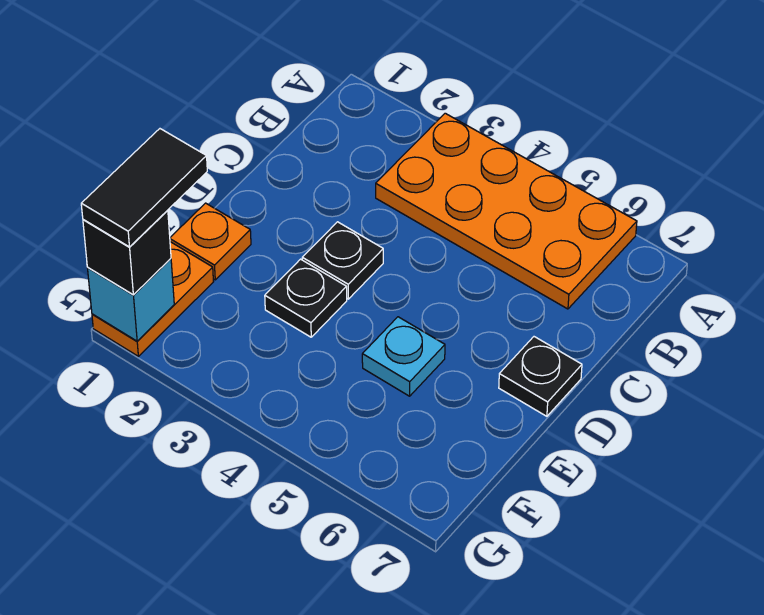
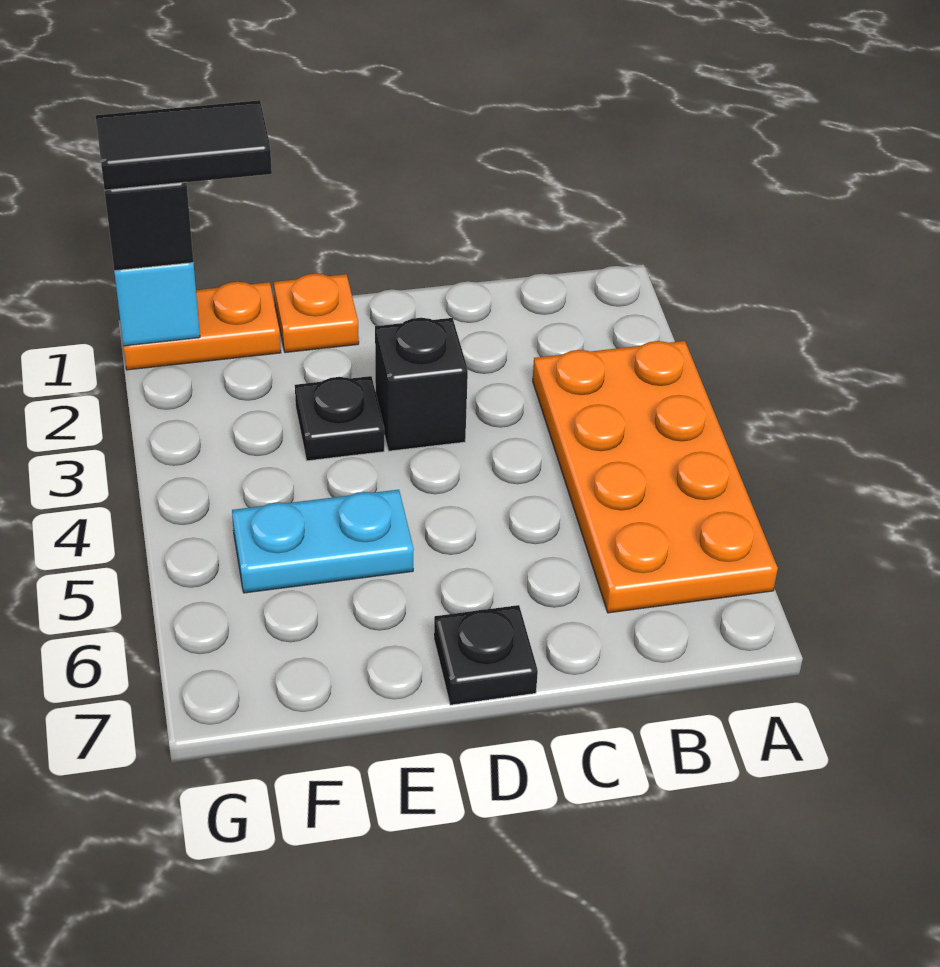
black plate D3 level 1 -> black brick D3 level 1
cyan plate E5 level 1 -> cyan plate E5:F5 level 1

